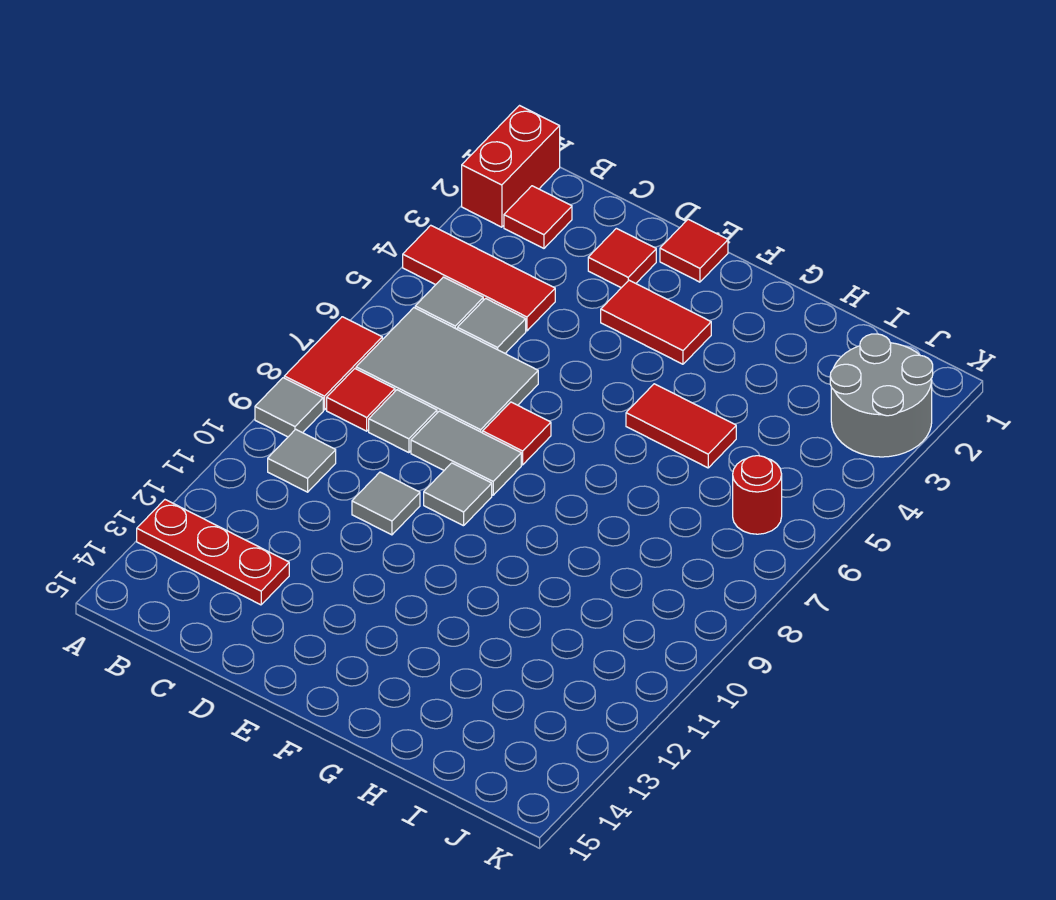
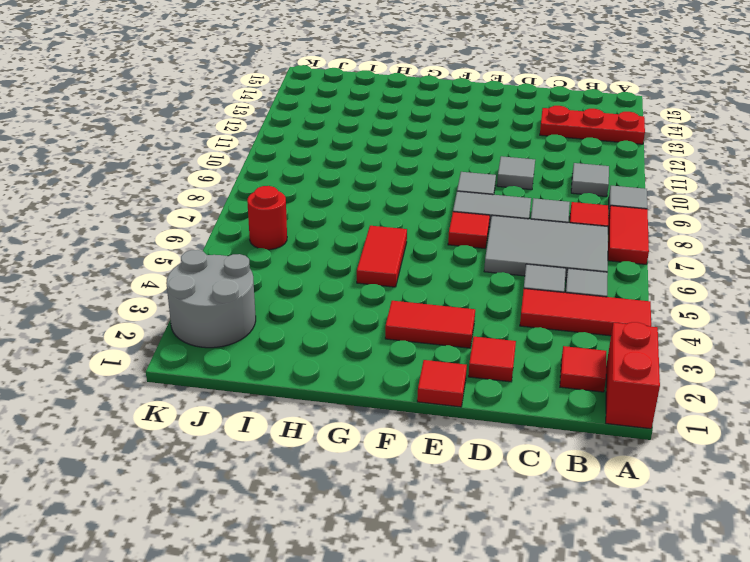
red tile G5:H5 level 1 -> red tile G5:G6 level 1

